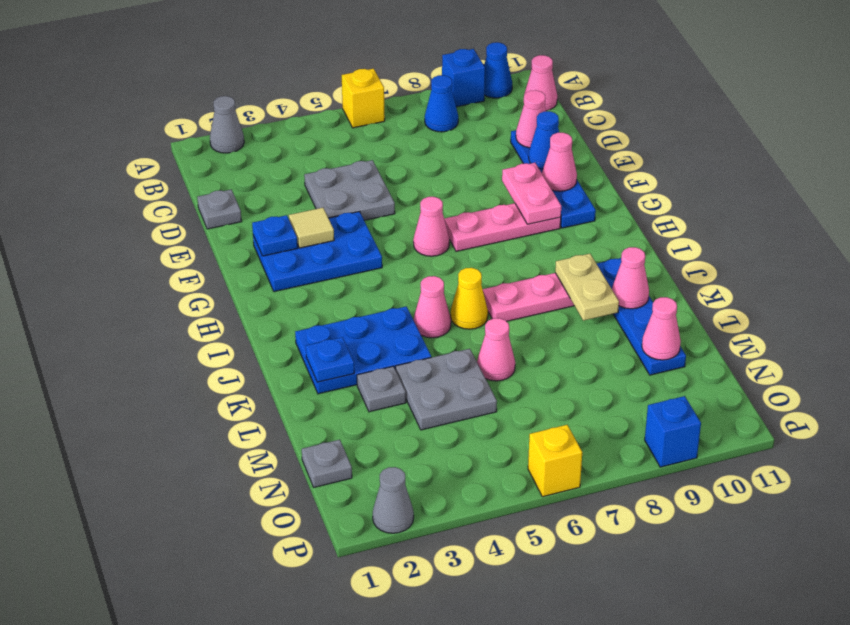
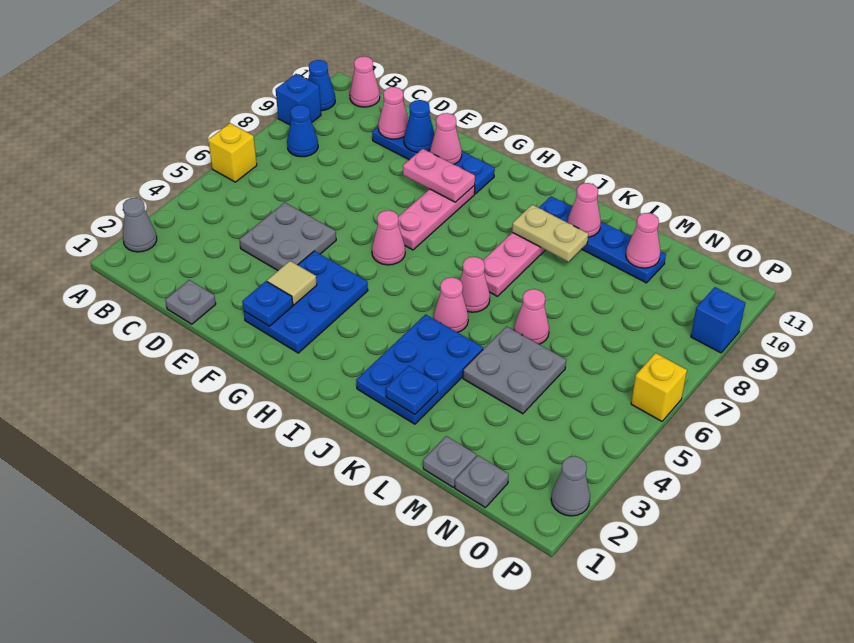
yellow cone J6 level 1 -> pink cone J6 level 1
grey plate L3 level 1 -> grey plate M1 level 1

